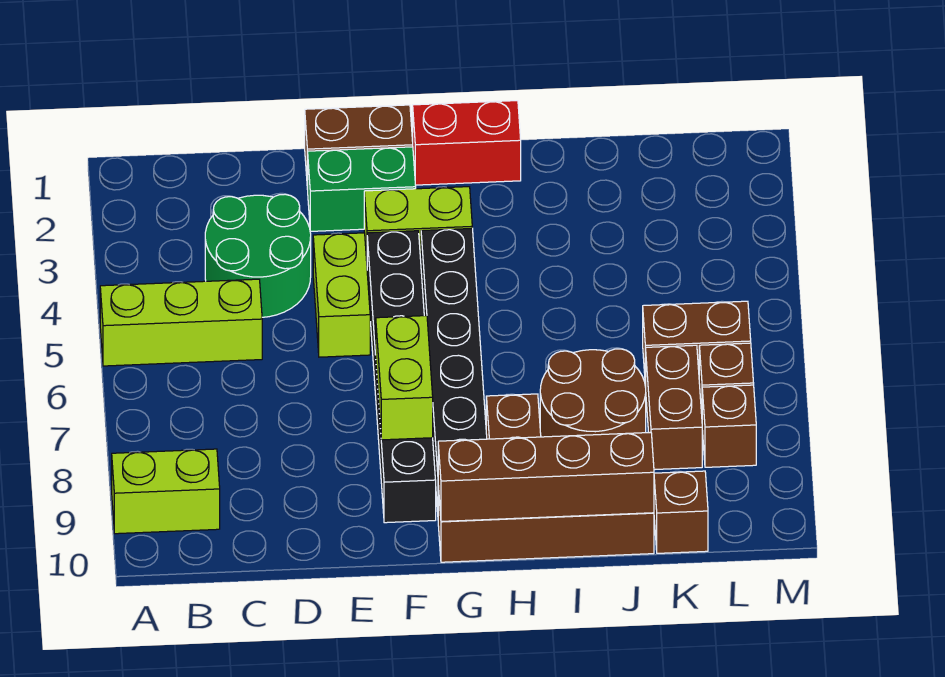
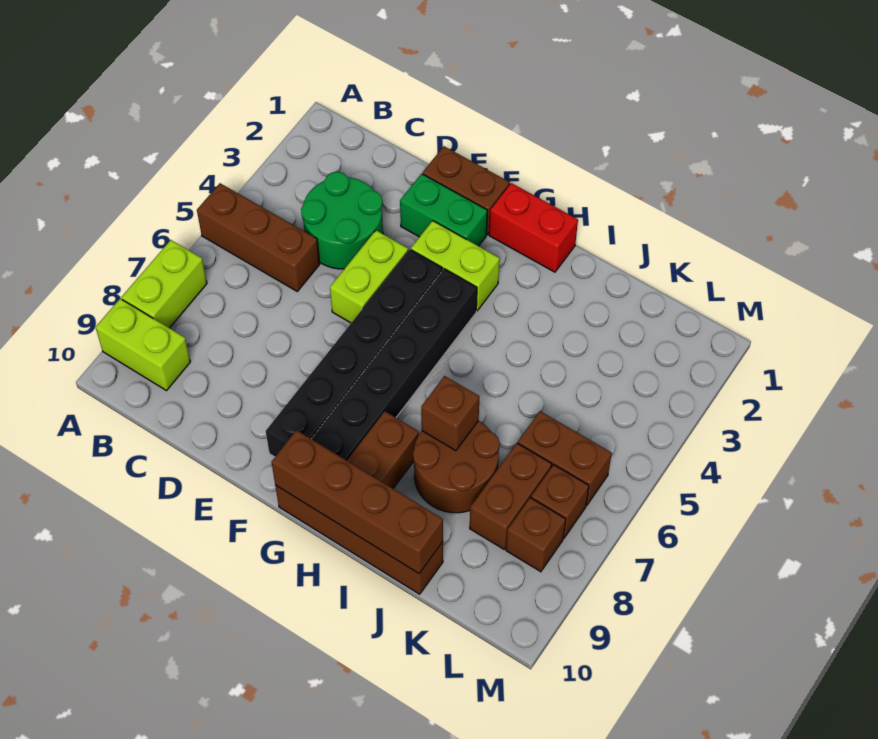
lime brick A5:C5 level 1 -> brown brick A5:C5 level 1
lime brick F7:F8 level 2 -> lime brick A7:A8 level 1
brown brick K10 level 1 -> brown brick I7 level 2

